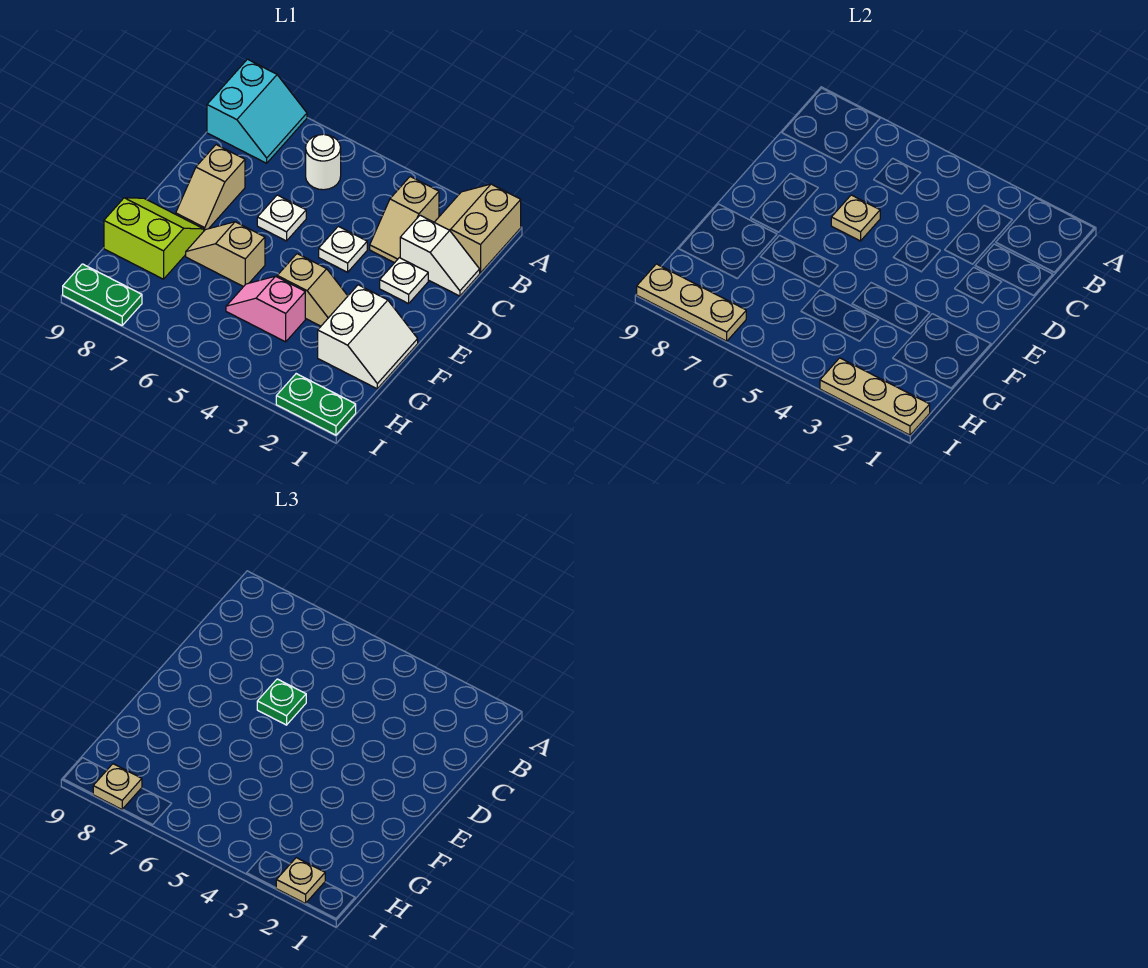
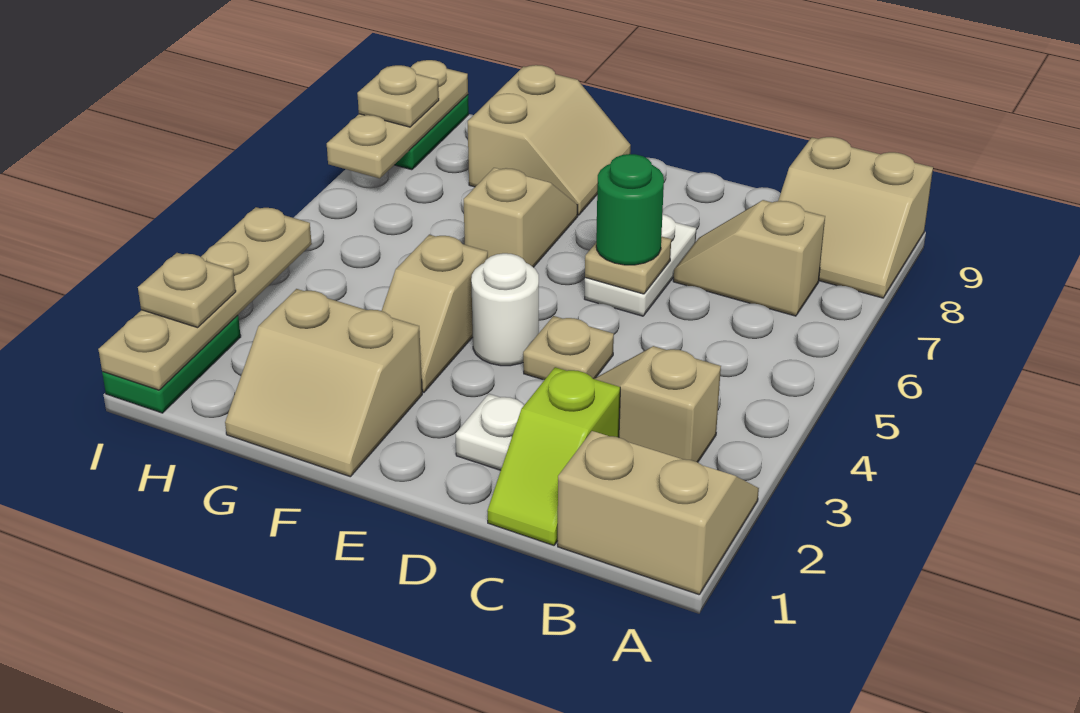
cyan slope A8:B9 level 1 top 9 -> tan slope A8:B9 level 1 top 9
white round brick B6 level 1 -> white round brick E4 level 1
white slope C1:C2 level 1 top 2 -> lime slope C1:C2 level 1 top 2
white plate D4 level 1 -> tan plate D4 level 1
white plate D6 level 1 -> white plate D6:D7 level 1
green plate D6 level 3 -> green round brick D6 level 3
tan slope D8:E8 level 1 top D -> tan slope B7:C7 level 1 top B
white slope F1:G2 level 1 top 2 -> tan slope F1:G2 level 1 top 2
lime slope F8:G9 level 1 top G -> tan slope F8:G9 level 1 top G
pink slope G4:G5 level 1 top 4 -> none
tan plate I1:I3 level 2 -> tan plate I1:I4 level 2

